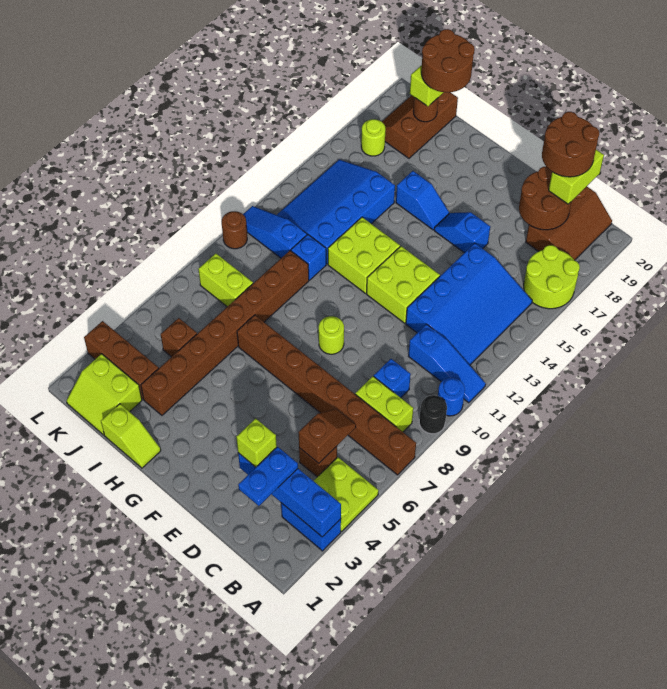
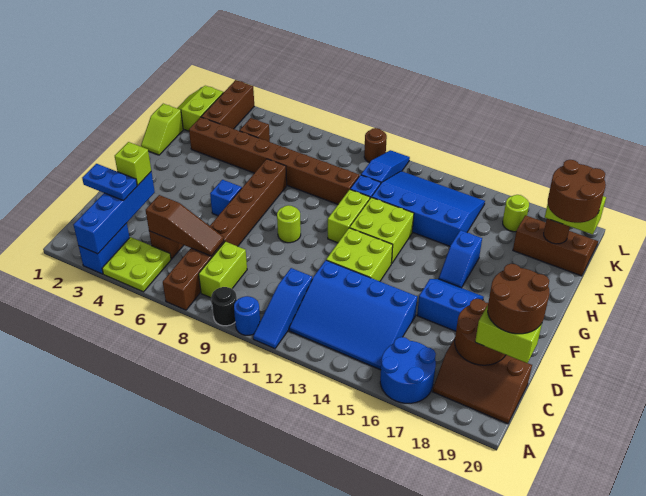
lime round brick A16:B17 level 1 -> blue round brick A16:B17 level 1
brown slope C5:C6 level 2 top 5 -> brown slope C5:C7 level 2 top 5
blue brick C9 level 1 -> blue brick F6 level 1
blue slope E16:F16 level 1 top E -> blue slope E16:F17 level 1 top E
lime brick J8:K8 level 1 -> lime brick G11:H11 level 1

